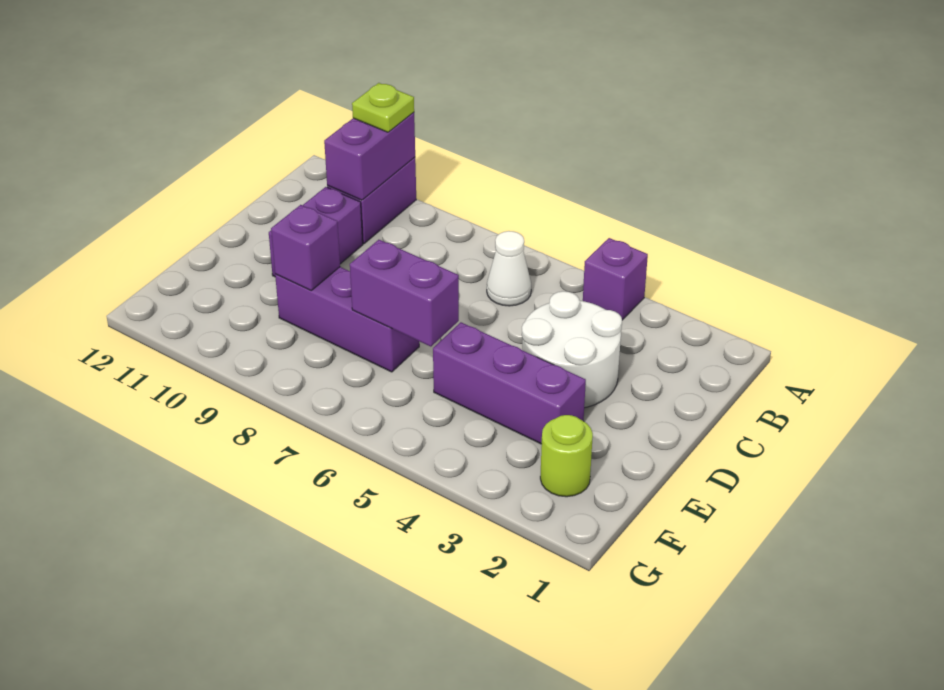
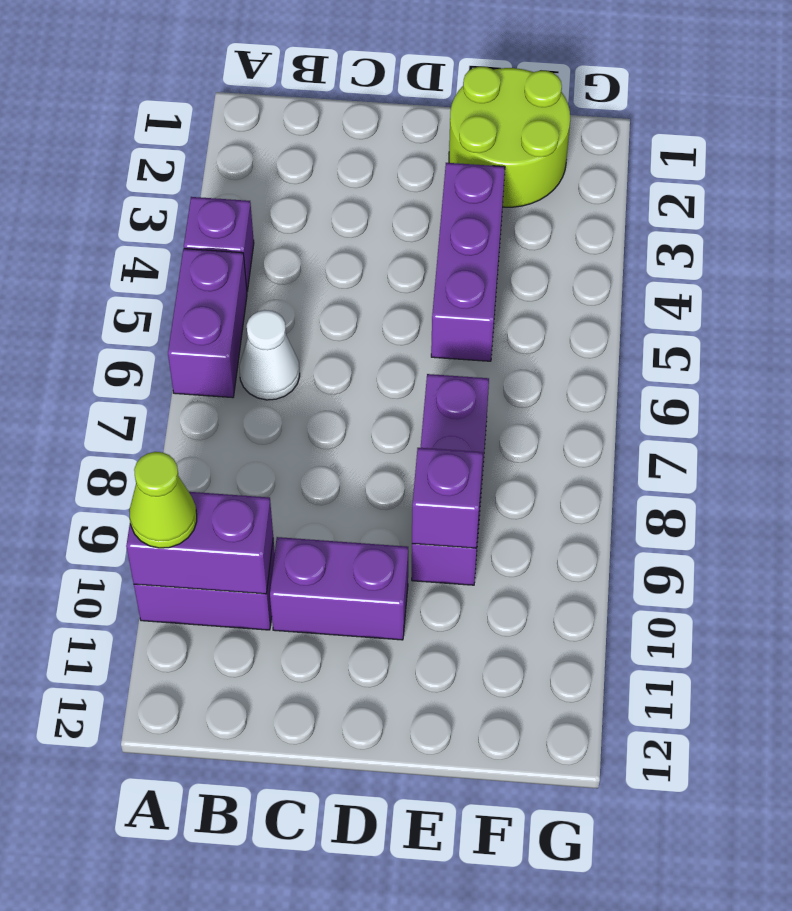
lime plate A10 level 3 -> lime cone A10 level 3
white round brick C3:D4 level 1 -> none
purple brick E6:E7 level 2 -> purple brick A5:A6 level 1
lime round brick F2 level 1 -> lime round brick E1:F2 level 1

